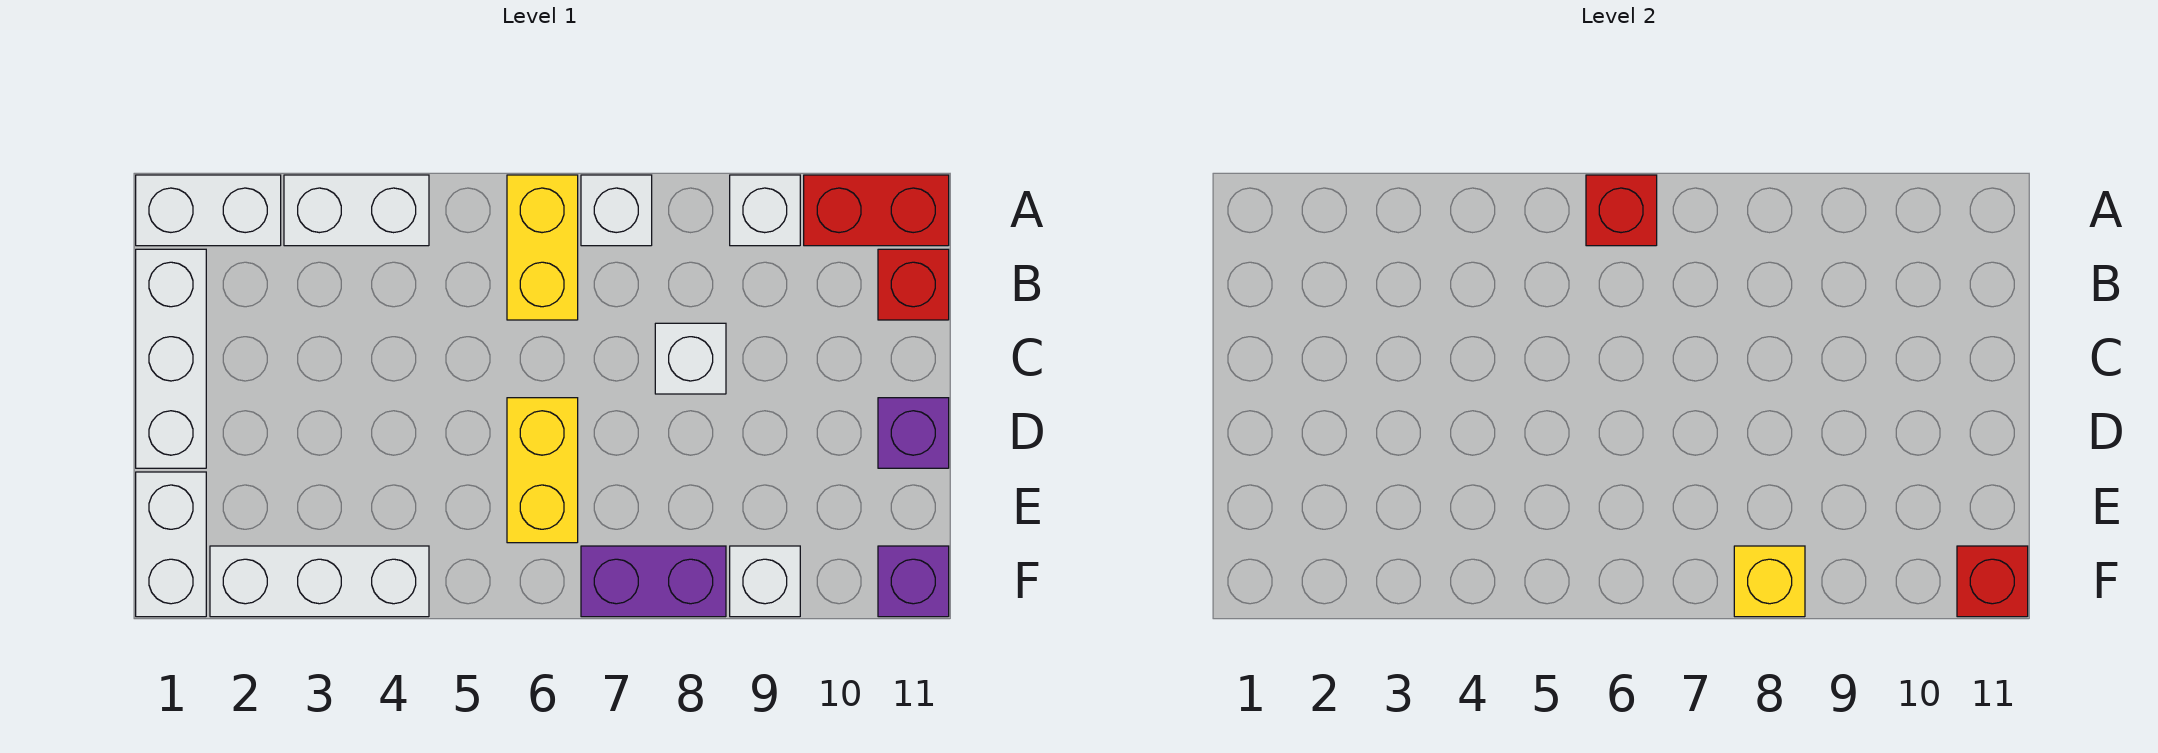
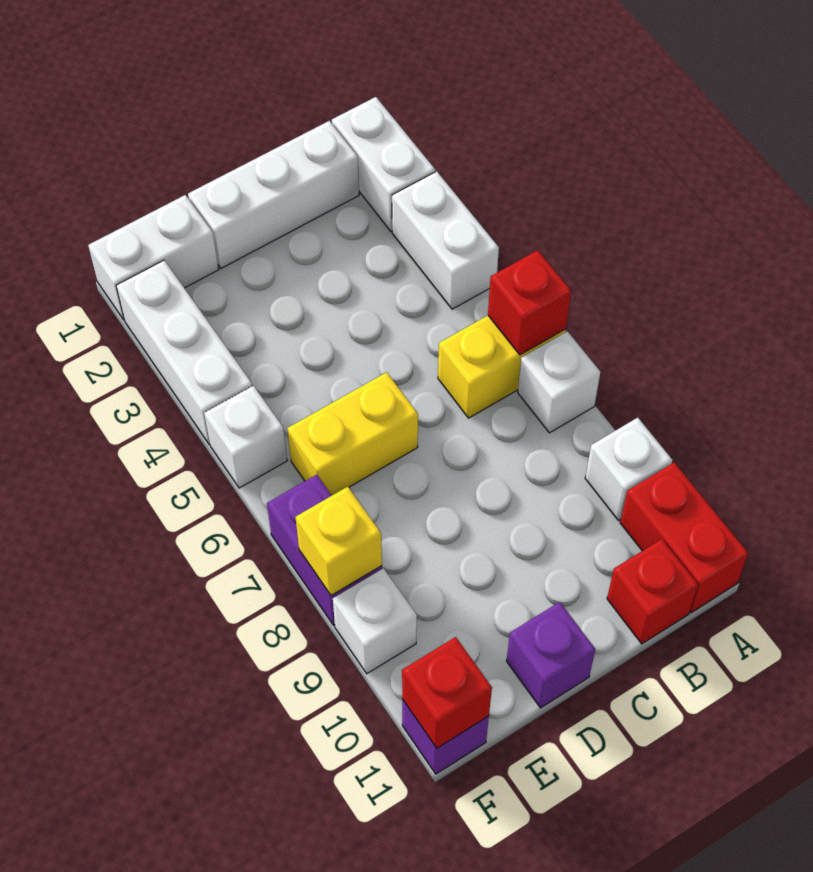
white brick C8 level 1 -> white brick F5 level 1

